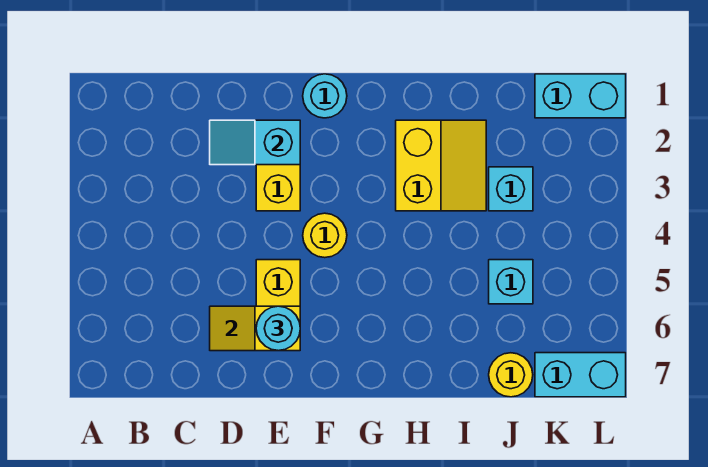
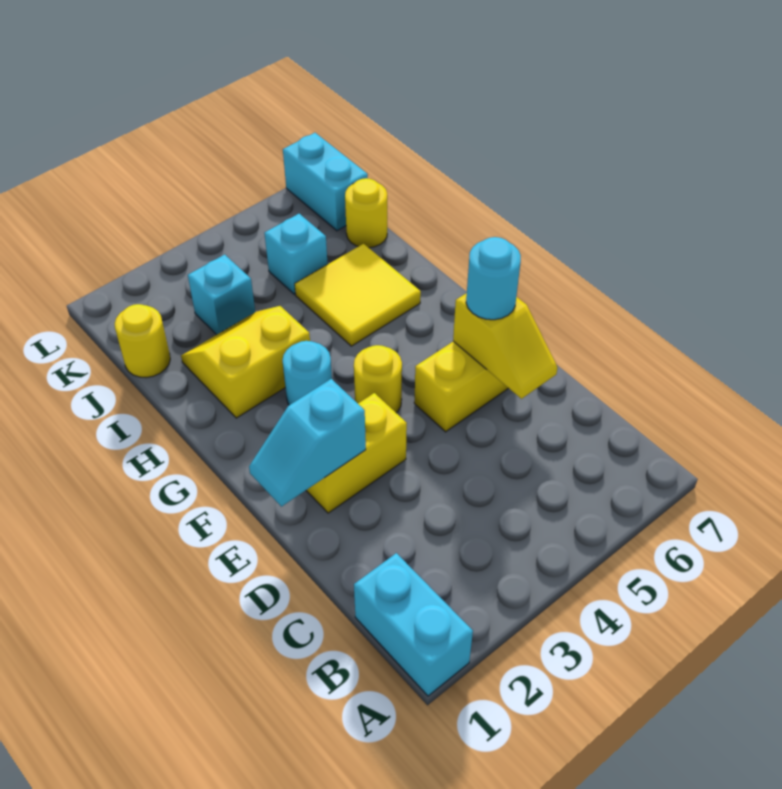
cyan slope D2:E2 level 2 top E -> cyan slope E1:E2 level 2 top 2
cyan round brick F1 level 1 -> cyan round brick G3 level 1
none -> yellow tile H5:I6 level 1
none -> yellow round brick J1 level 1
cyan brick K1:L1 level 1 -> cyan brick A1:B1 level 1

